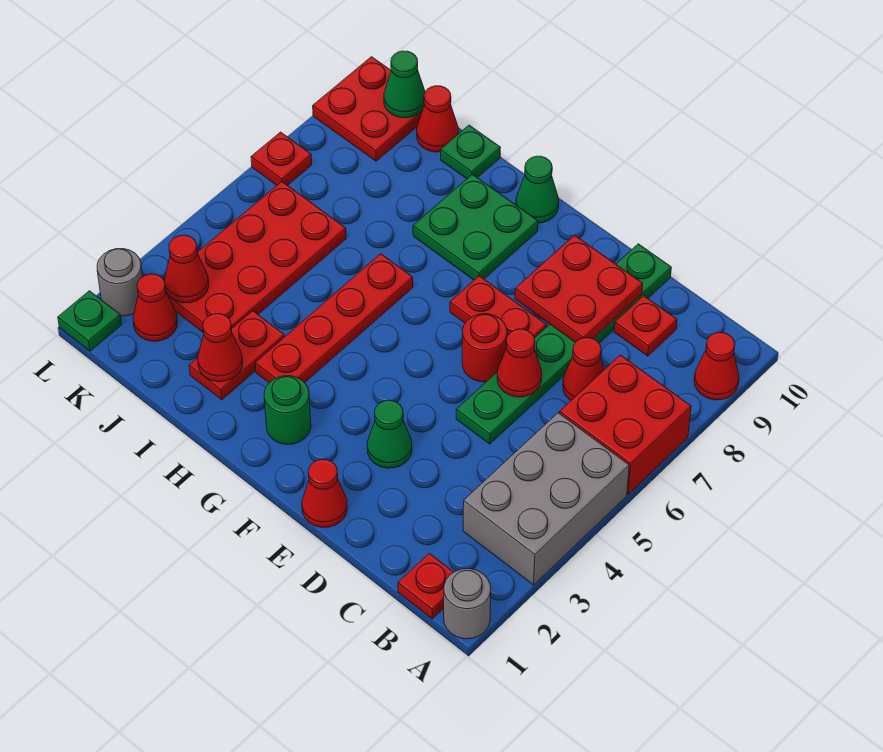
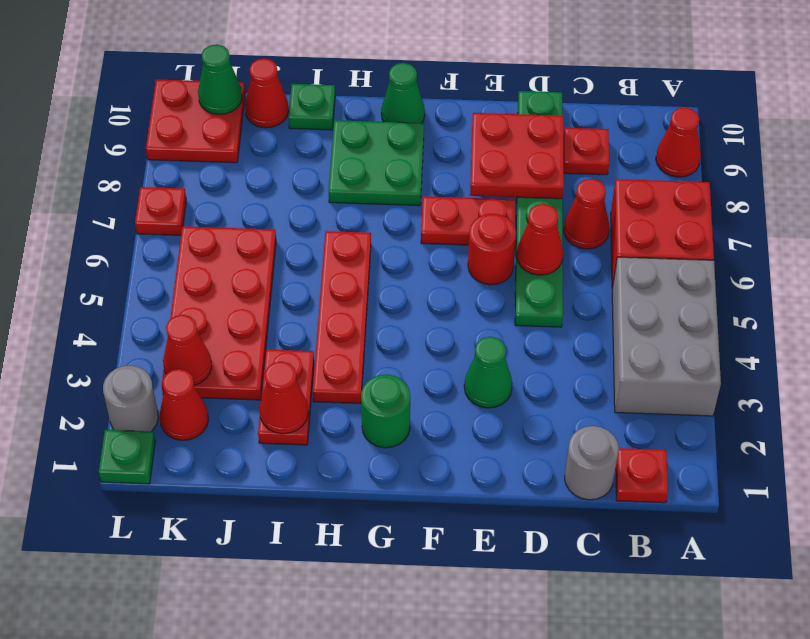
grey round brick A1 level 1 -> grey round brick C1 level 1
red cone E1 level 1 -> none

